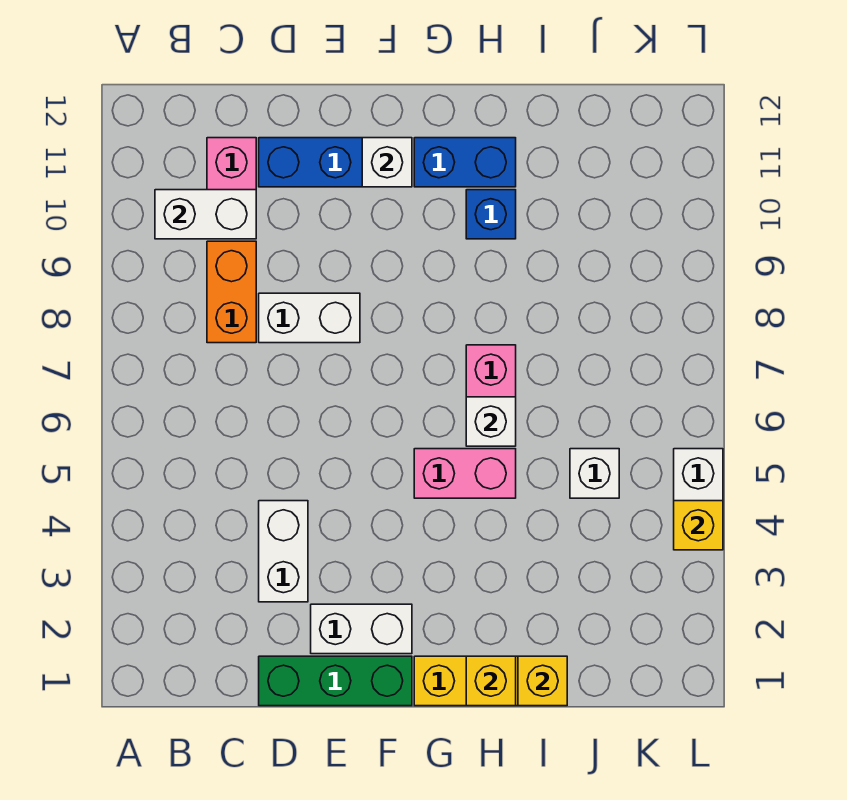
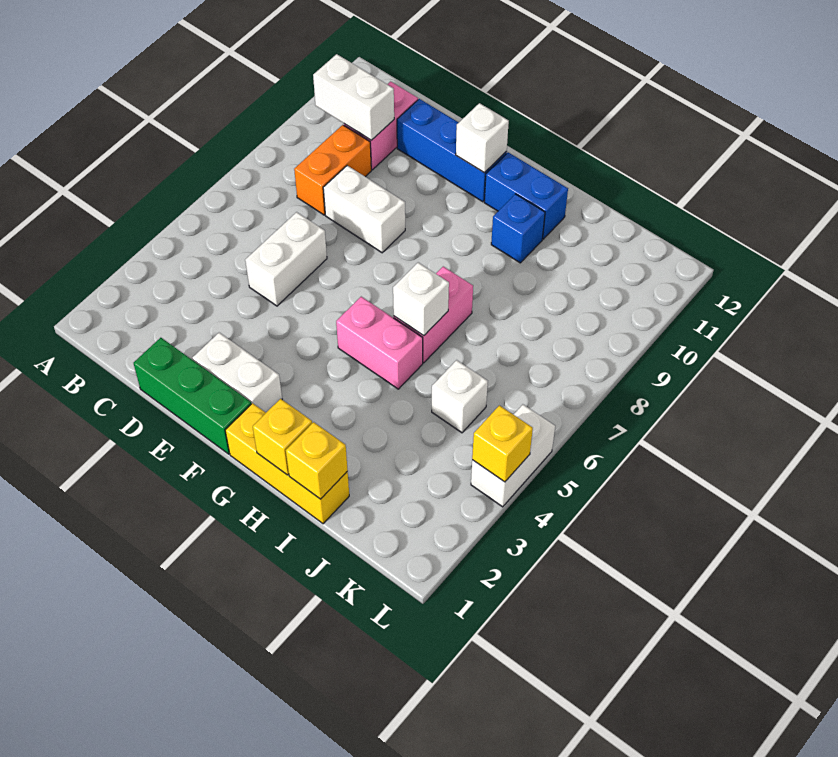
white brick D3:D4 level 1 -> white brick D5:D6 level 1

